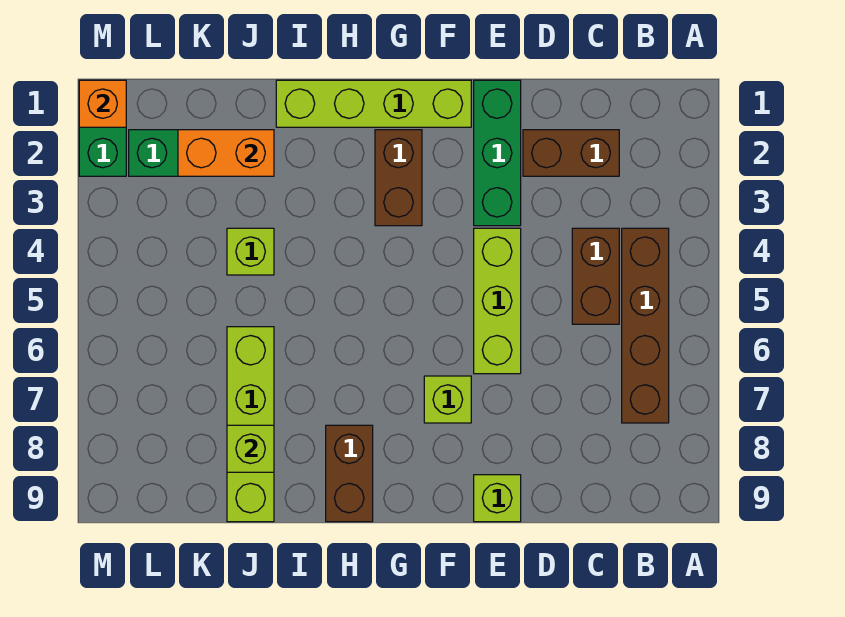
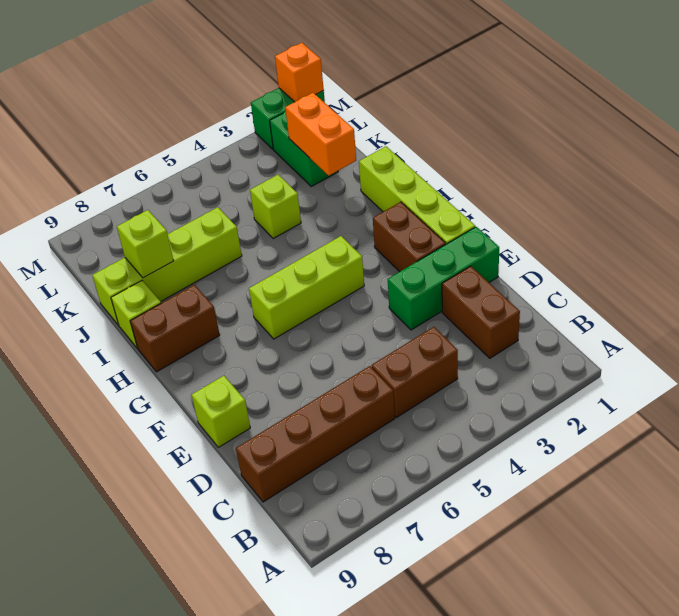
brown brick B4:B7 level 1 -> brown brick C6:C9 level 1
lime brick E4:E6 level 1 -> lime brick G4:G6 level 1
lime brick F7 level 1 -> lime brick I9 level 1
brown brick G2:G3 level 1 -> brown brick F2:G2 level 1

